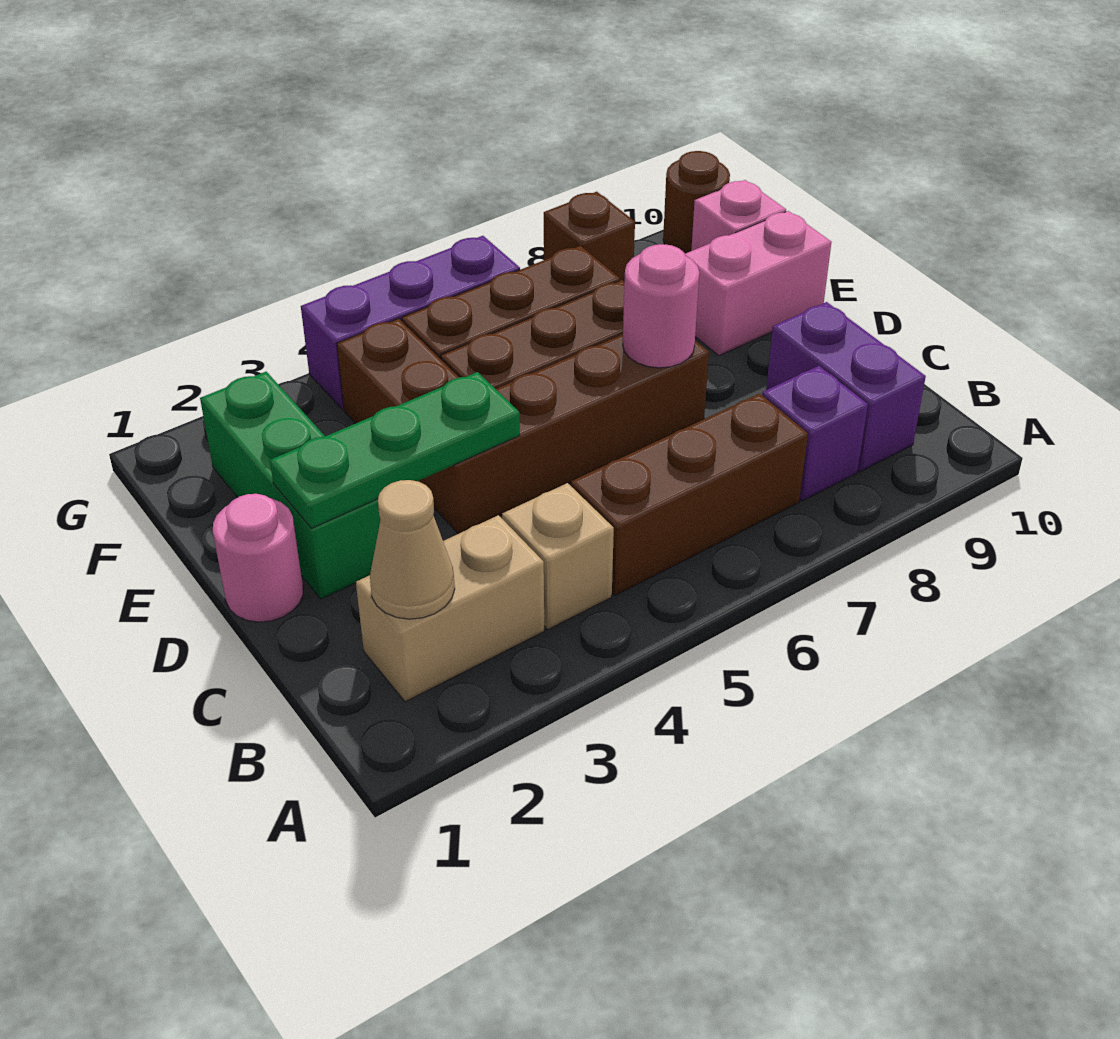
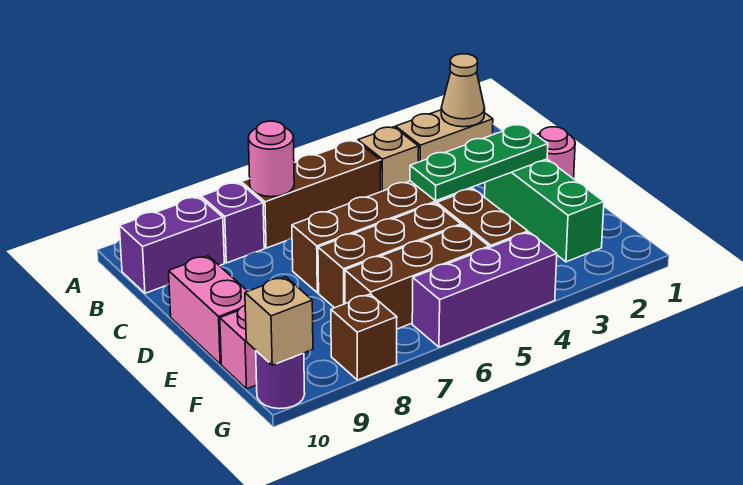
purple brick B9:C9 level 1 -> purple brick B9:B10 level 1
pink round brick D7 level 2 -> pink round brick B7 level 2
pink brick E9:E10 level 1 -> pink brick D10:E10 level 1
brown round brick G10 level 1 -> purple round brick G10 level 1
none -> tan brick G10 level 2

